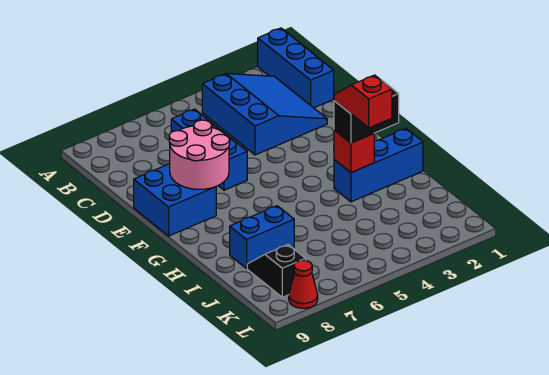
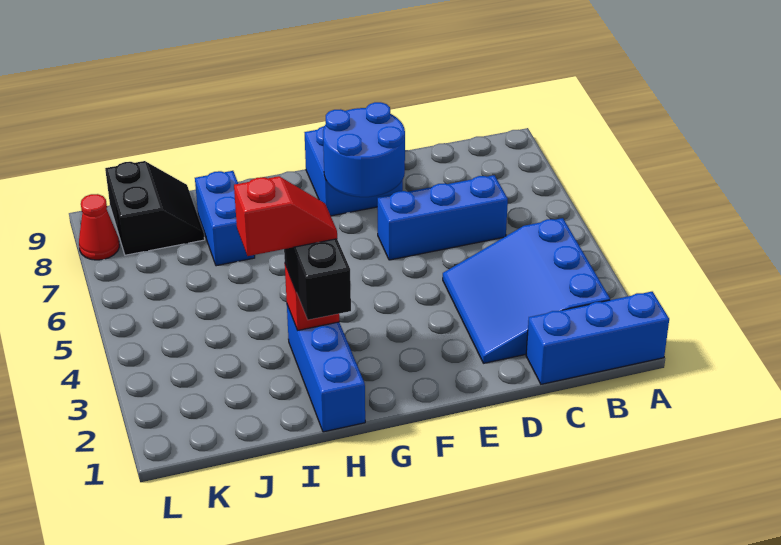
blue slope B2:D4 level 1 top 4 -> blue slope B2:D4 level 1 top B
pink round brick E7:F8 level 2 -> blue round brick E7:F8 level 2
black slope J8:K8 level 1 top K -> black slope J8:K9 level 1 top K

